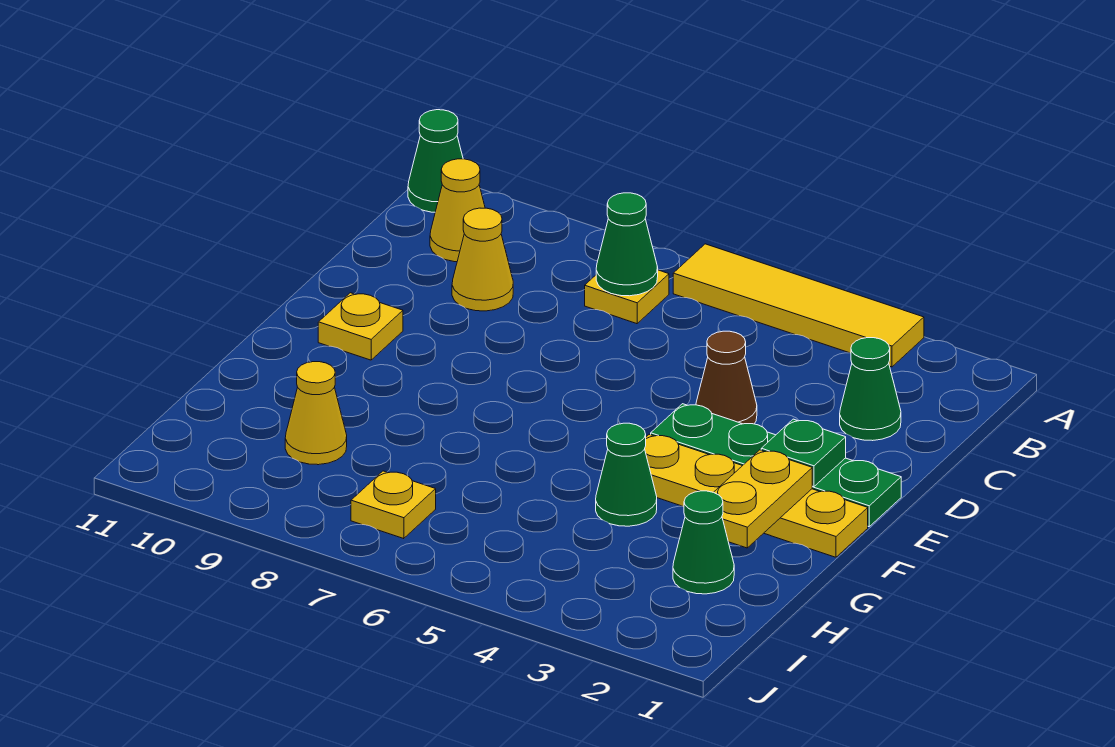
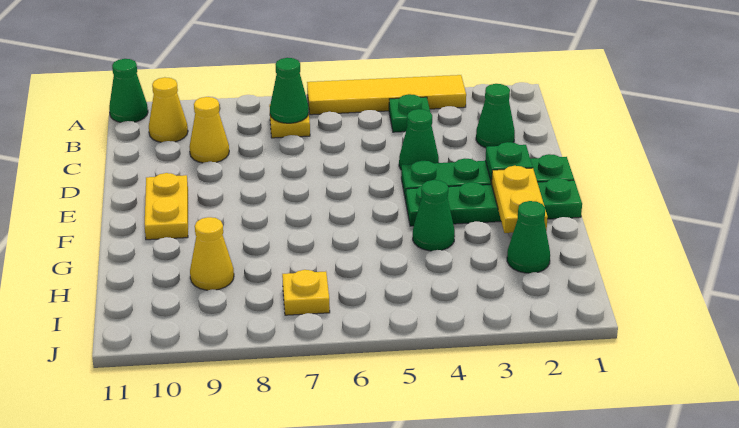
none -> green plate B4 level 1
brown cone D4 level 1 -> green cone D4 level 1
yellow plate E10 level 1 -> yellow plate E10:F10 level 1
yellow plate F1:F4 level 1 -> green plate F1:F4 level 1

